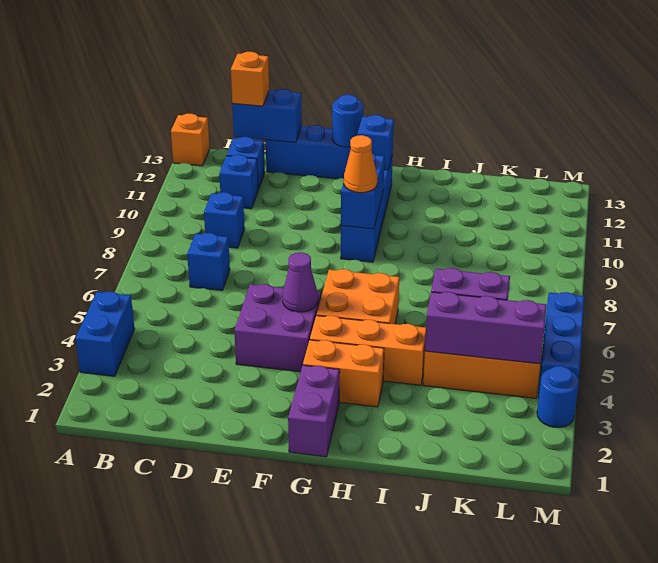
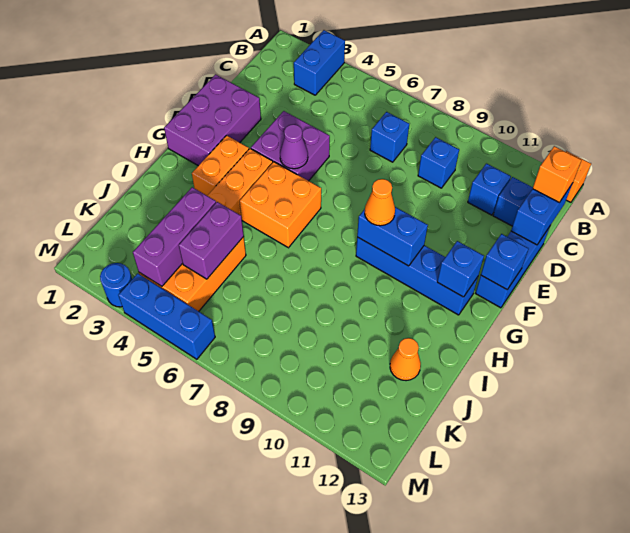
blue brick A3:A4 level 1 -> blue brick A3:B3 level 1
blue round brick F13 level 2 -> blue brick F13 level 2
purple brick G1:G2 level 1 -> purple brick E1:G2 level 1
none -> orange cone J12 level 1

